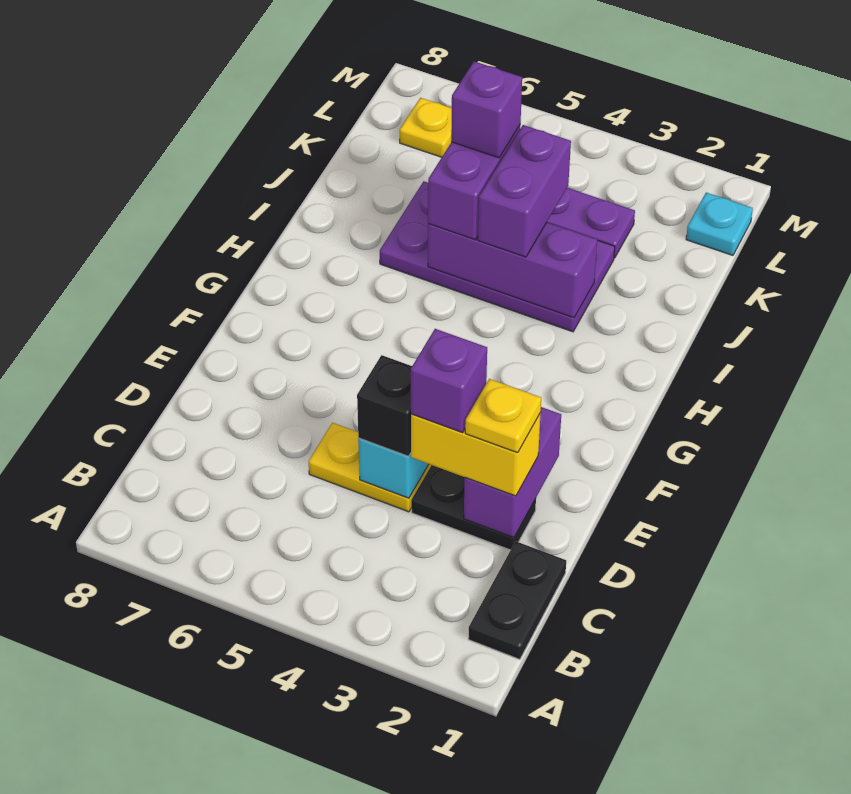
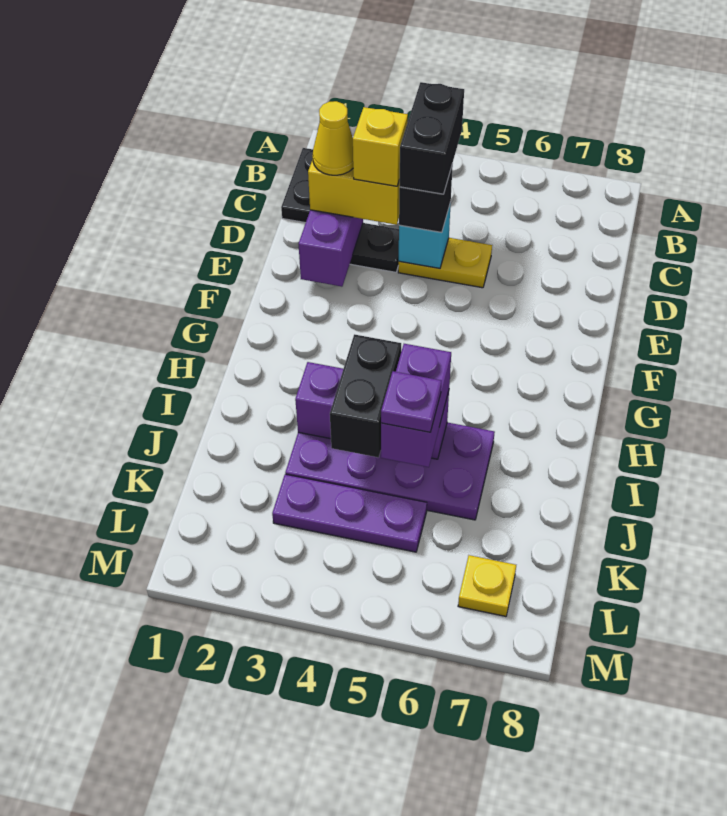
none -> black brick C4:D4 level 4
yellow plate D2 level 4 -> yellow cone D2 level 4
purple brick D3 level 4 -> yellow brick D3 level 4
purple brick I4:J4 level 3 -> black brick I4:J4 level 3
purple brick J5 level 4 -> purple plate J5 level 4
cyan plate L1 level 1 -> none

